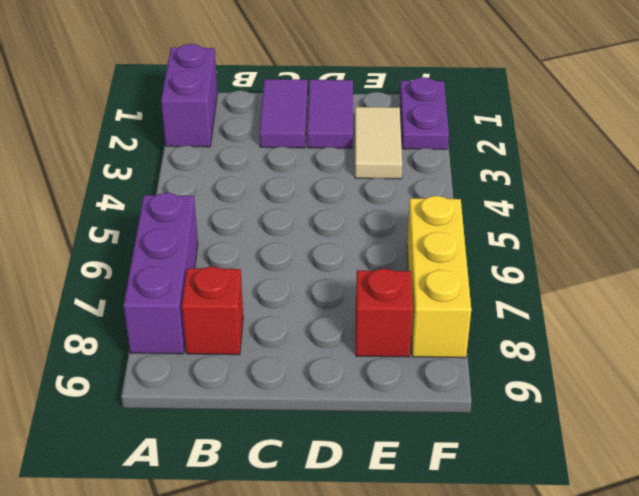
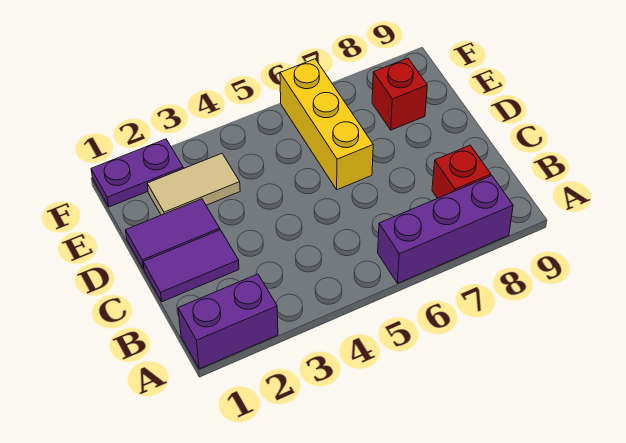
yellow brick F6:F8 level 1 -> yellow brick D6:F6 level 1

